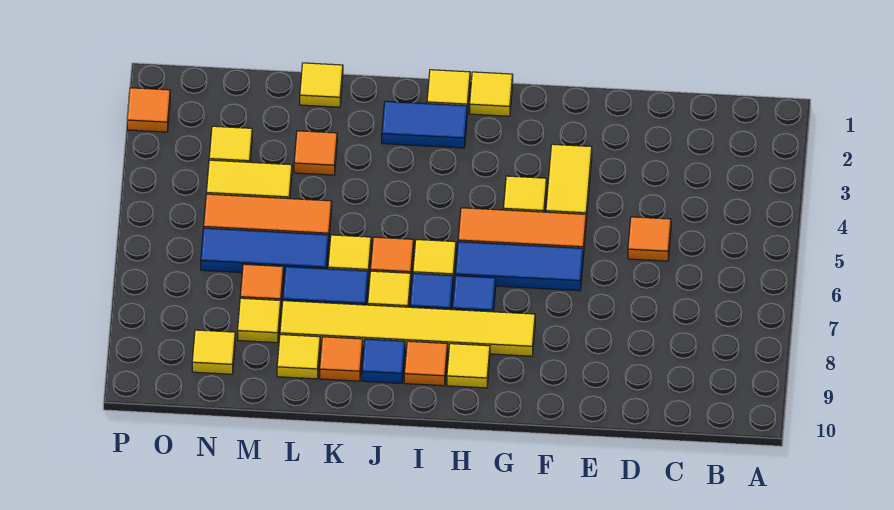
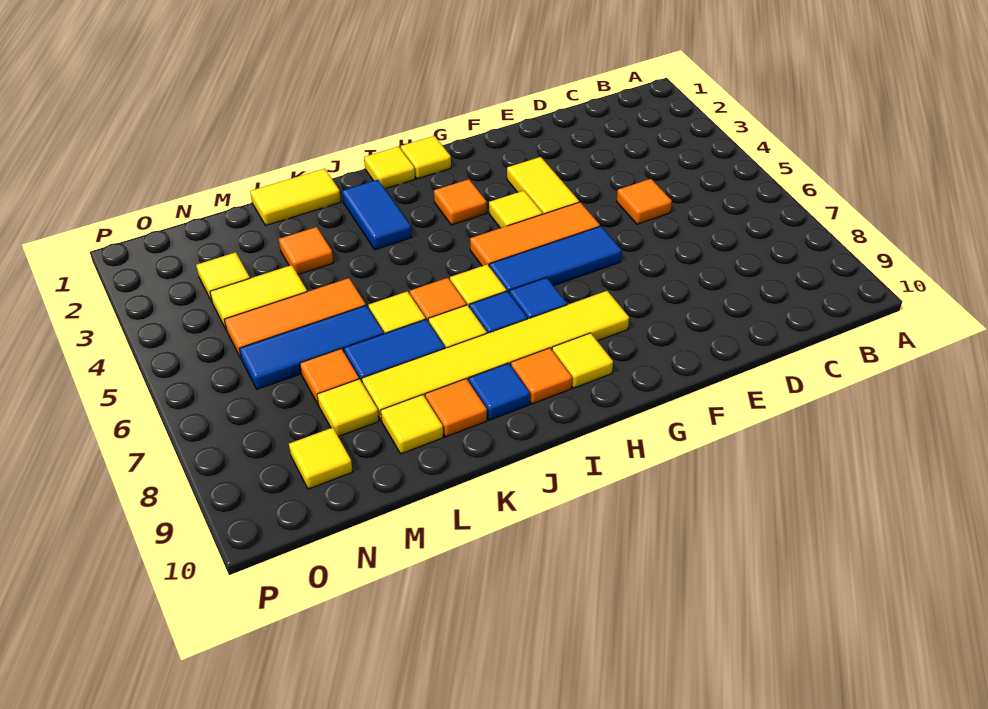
blue tile I2:J2 level 1 -> blue tile J2:J3 level 1
yellow tile L1 level 1 -> yellow tile K1:L1 level 1
orange tile P2 level 1 -> orange tile H3 level 1

